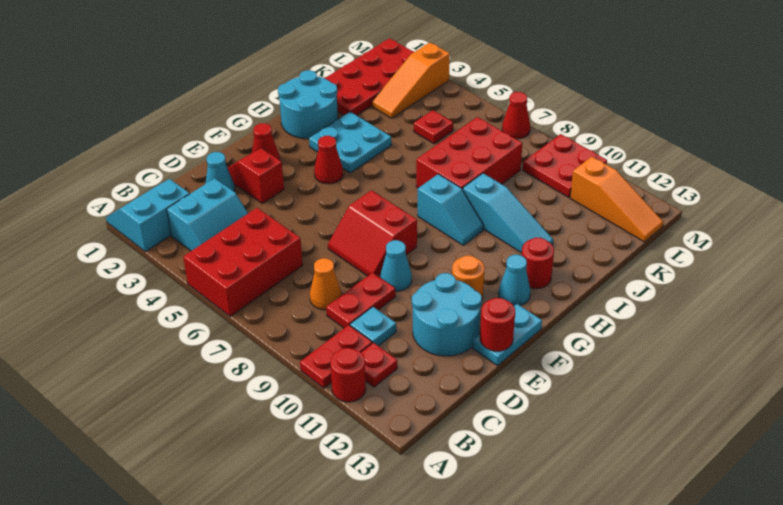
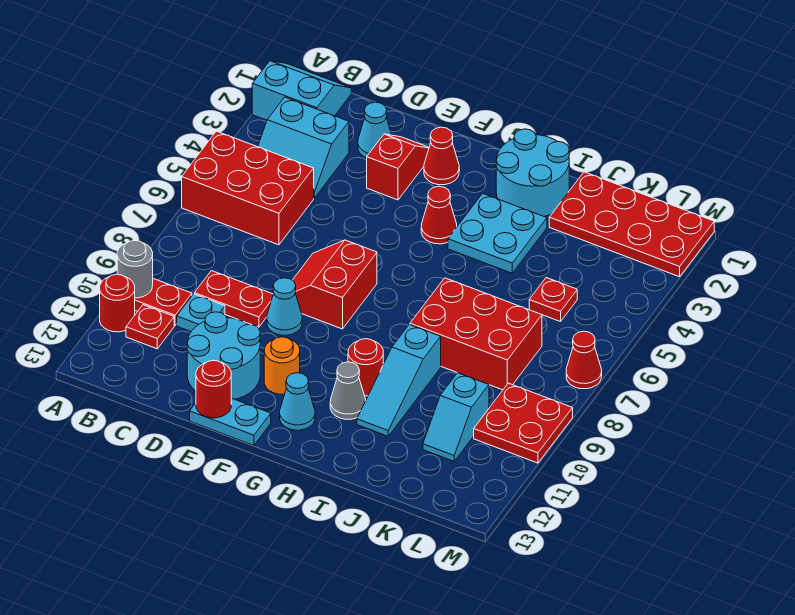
none -> grey round brick A10 level 2
orange cone C8 level 1 -> none
cyan slope H8:H9 level 1 top 8 -> cyan slope K10:K11 level 1 top 10
none -> grey cone H11 level 1
red round brick H12 level 1 -> red round brick H10 level 1
orange slope K3:M3 level 1 top M -> none
orange slope L11:L13 level 1 top 11 -> none

